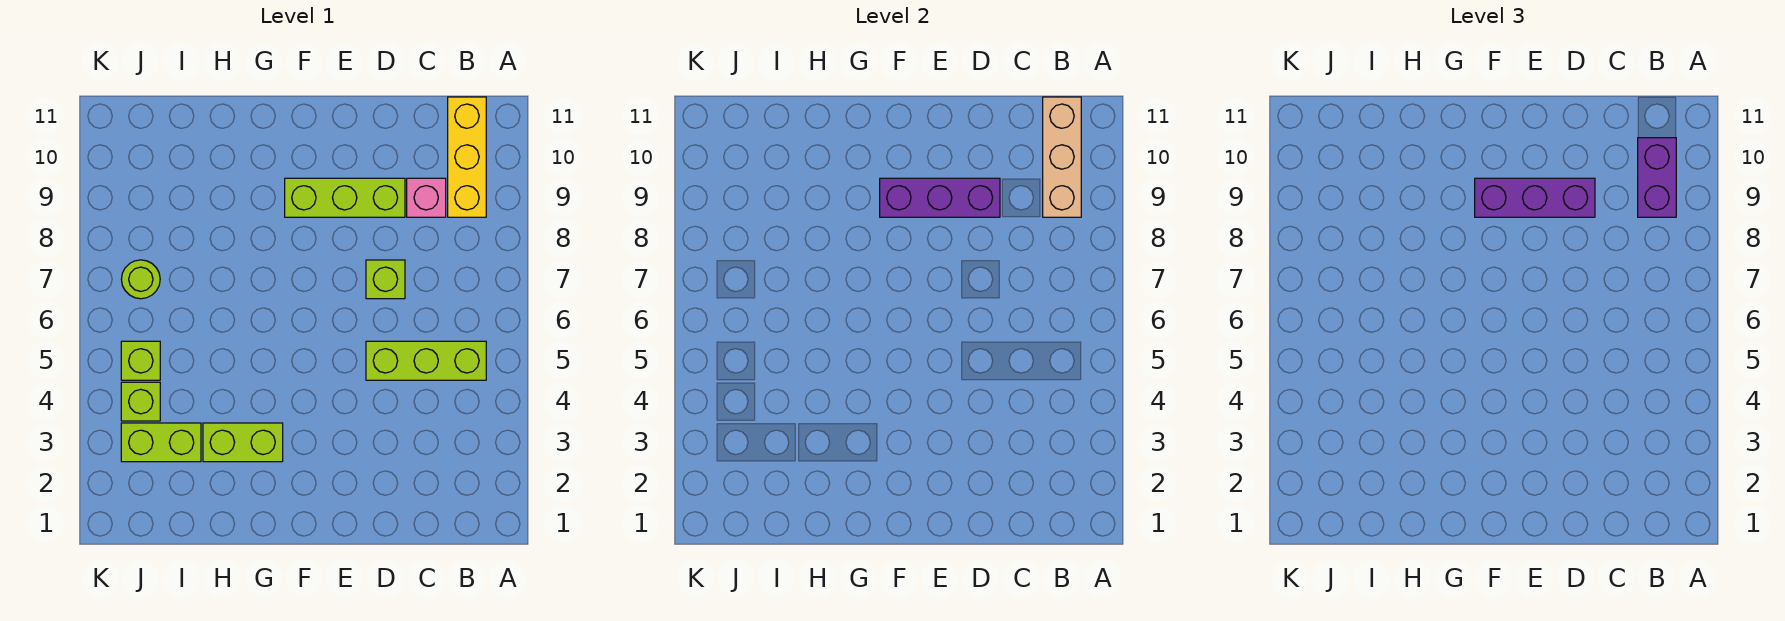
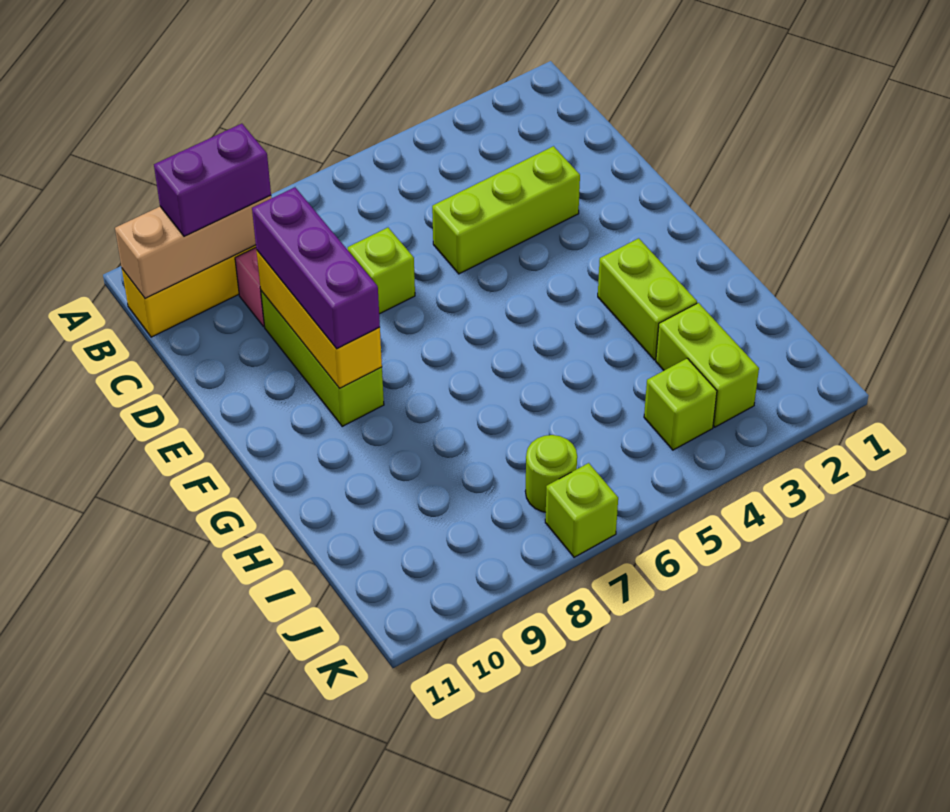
lime brick B5:D5 level 1 -> lime brick D3:D5 level 1
purple brick D9:F9 level 2 -> yellow brick D9:F9 level 2
lime brick J5 level 1 -> lime brick K7 level 1

